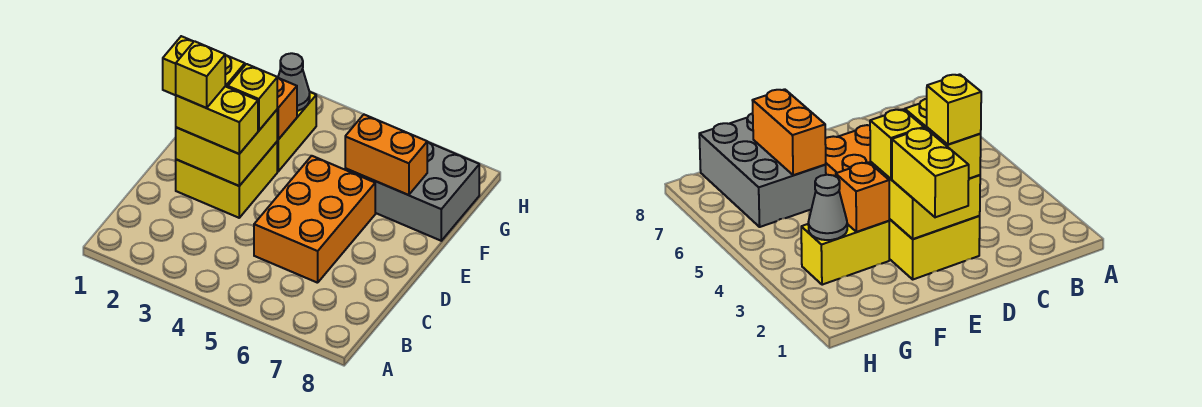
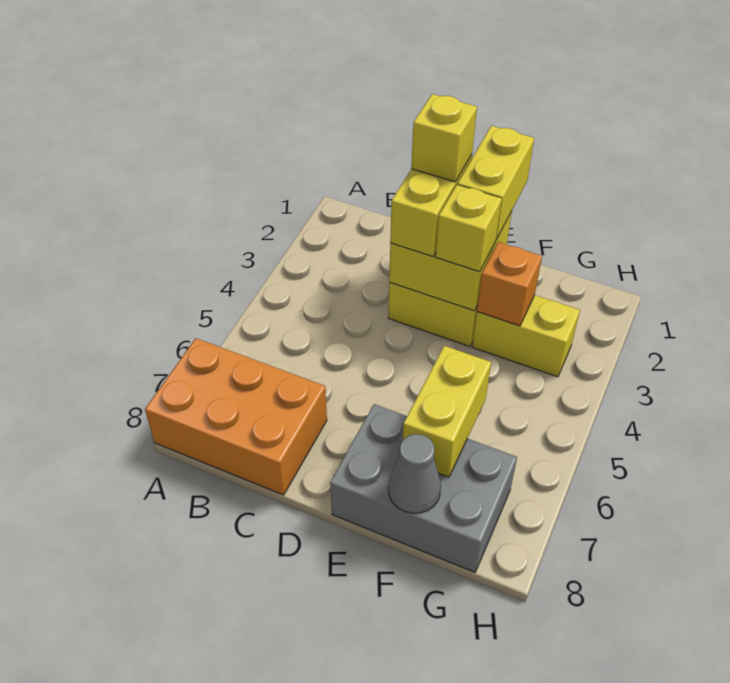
orange brick C5:E6 level 1 -> orange brick A7:C8 level 1
grey brick F6:G8 level 1 -> grey brick E7:G8 level 1
orange brick F6:F7 level 2 -> yellow brick F6:F7 level 2
grey cone G3 level 2 -> grey cone F8 level 2

